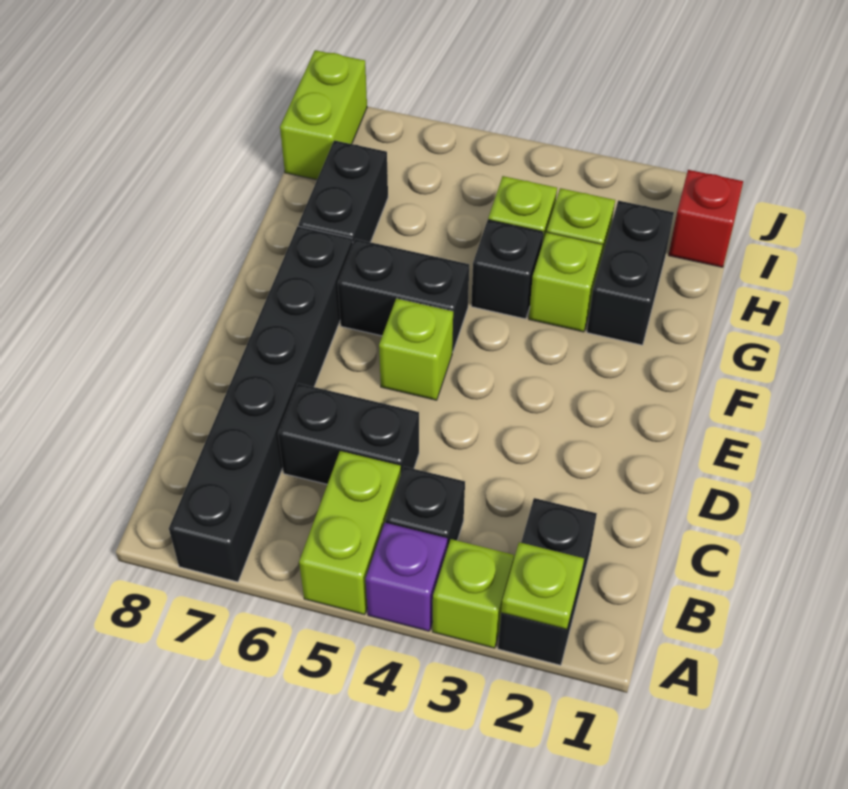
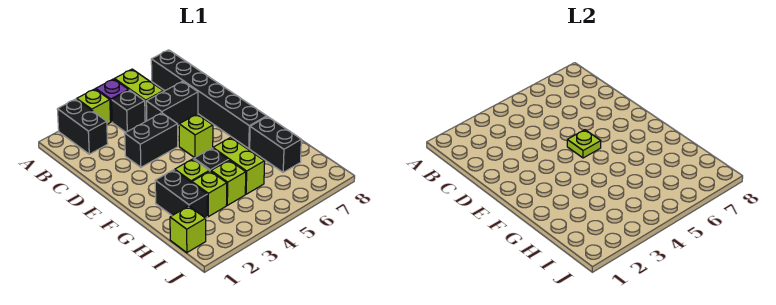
lime plate A2 level 2 -> lime plate E5 level 2
black brick F5:F6 level 1 -> black brick D3:D4 level 1
red brick I1 level 1 -> lime brick I1 level 1
lime brick I8:J8 level 1 -> lime brick G5:H5 level 1

